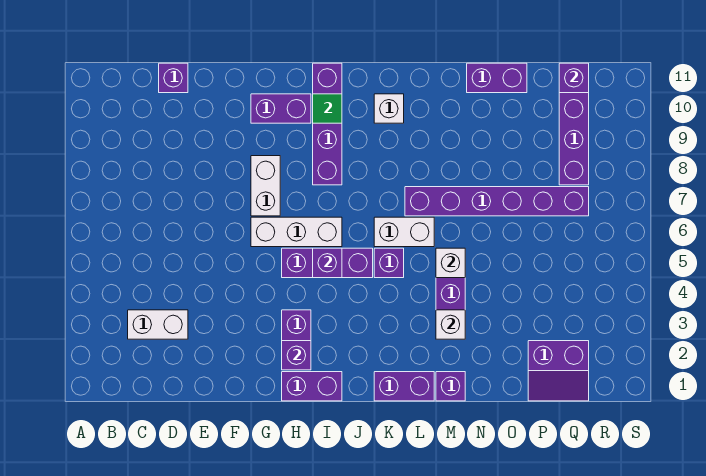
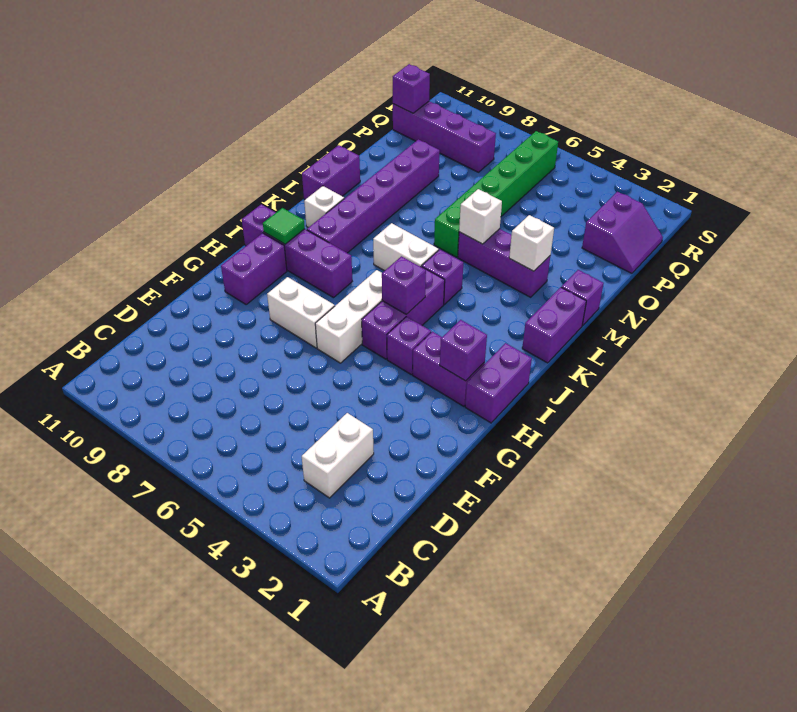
purple brick D11 level 1 -> purple brick H4 level 1
white brick K6:L6 level 1 -> white brick K6:K7 level 1
purple brick L7:Q7 level 1 -> purple brick J9:O9 level 1
none -> green brick M6:R6 level 1
purple brick N11:O11 level 1 -> purple brick L11:M11 level 1

